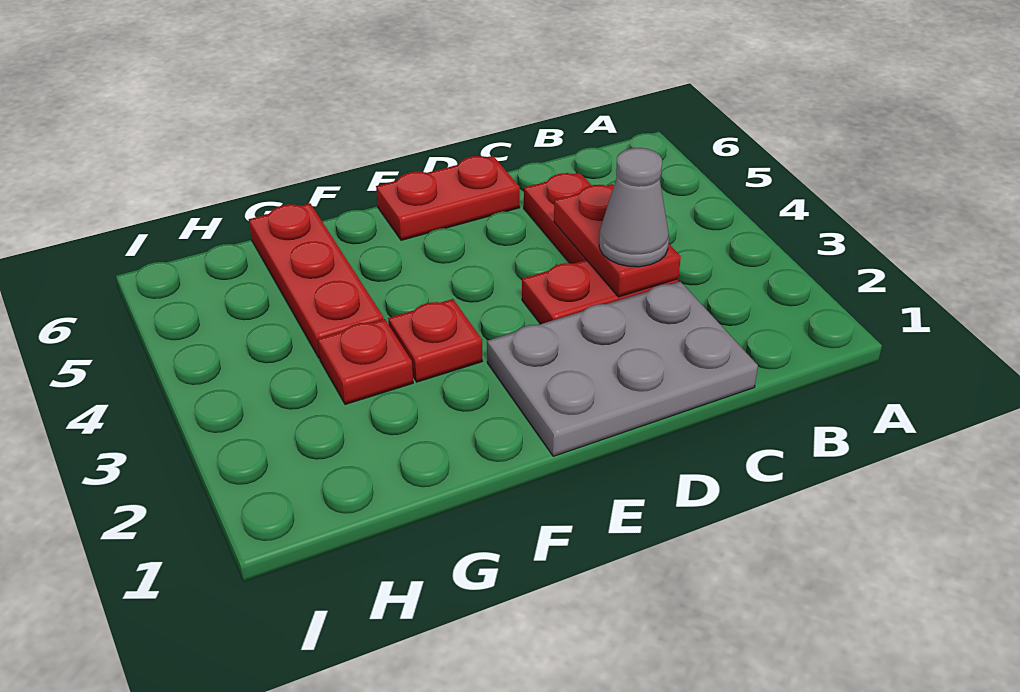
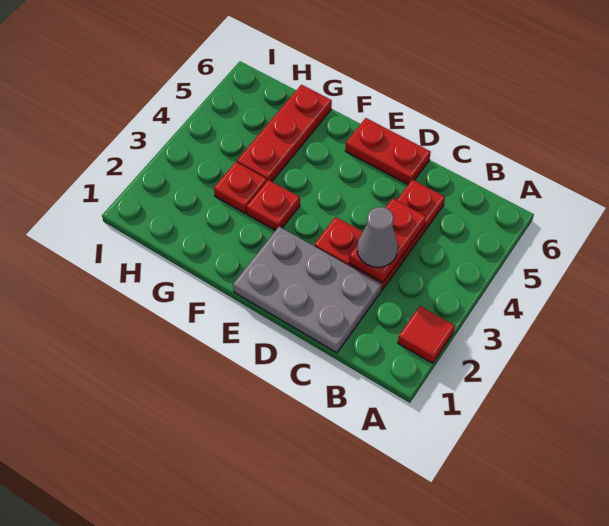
none -> red tile A2 level 1

